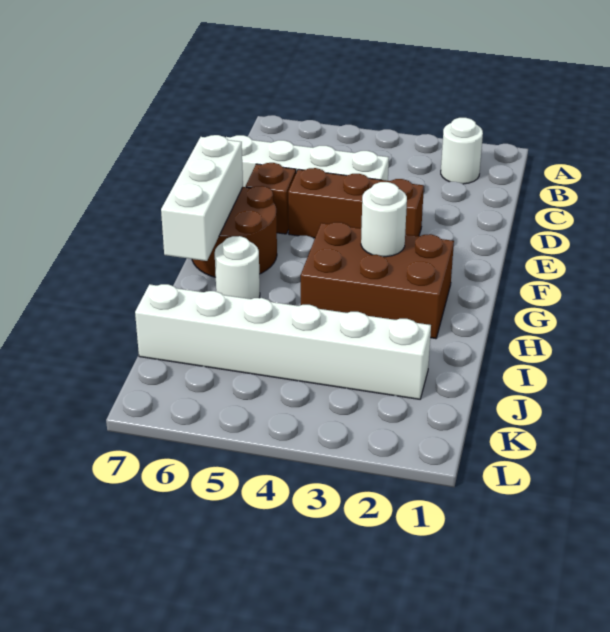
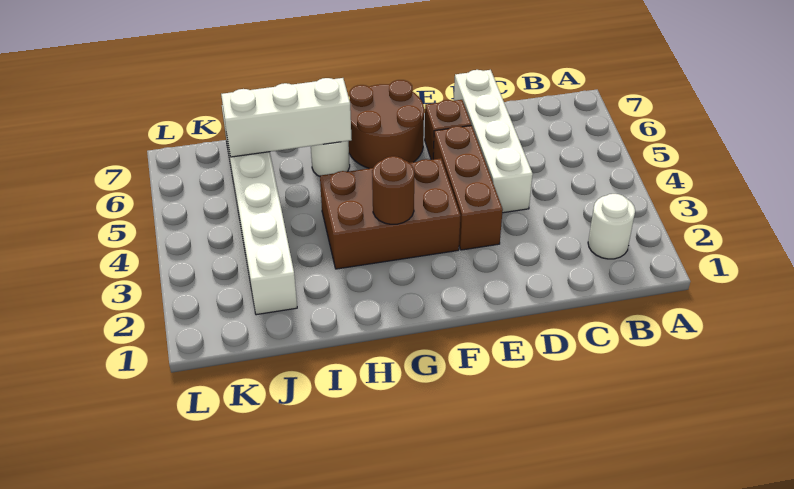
white brick F7:H7 level 2 -> white brick H6:J6 level 2
brown brick G2:H4 level 1 -> brown brick F3:H4 level 1
white round brick G3 level 2 -> brown round brick G3 level 2

